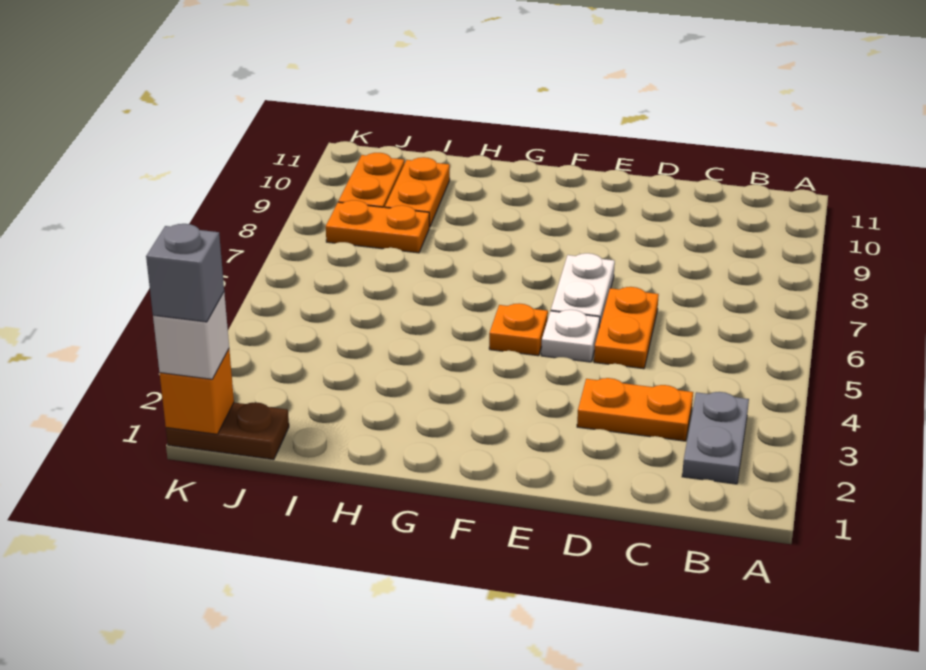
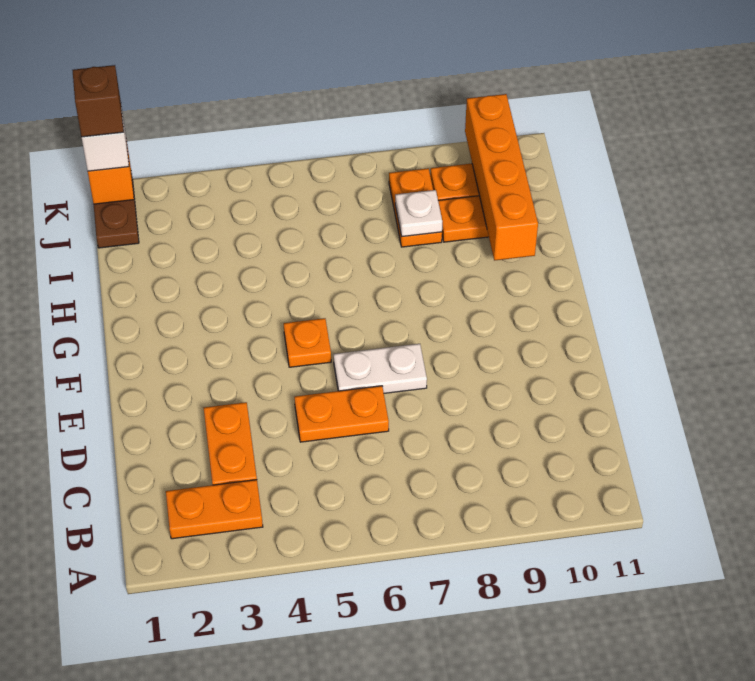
grey plate B2:B3 level 1 -> orange plate B2:B3 level 1
white plate E5 level 1 -> white plate I8 level 2
none -> orange brick H10:K10 level 2
grey brick K1 level 4 -> brown brick K1 level 4

